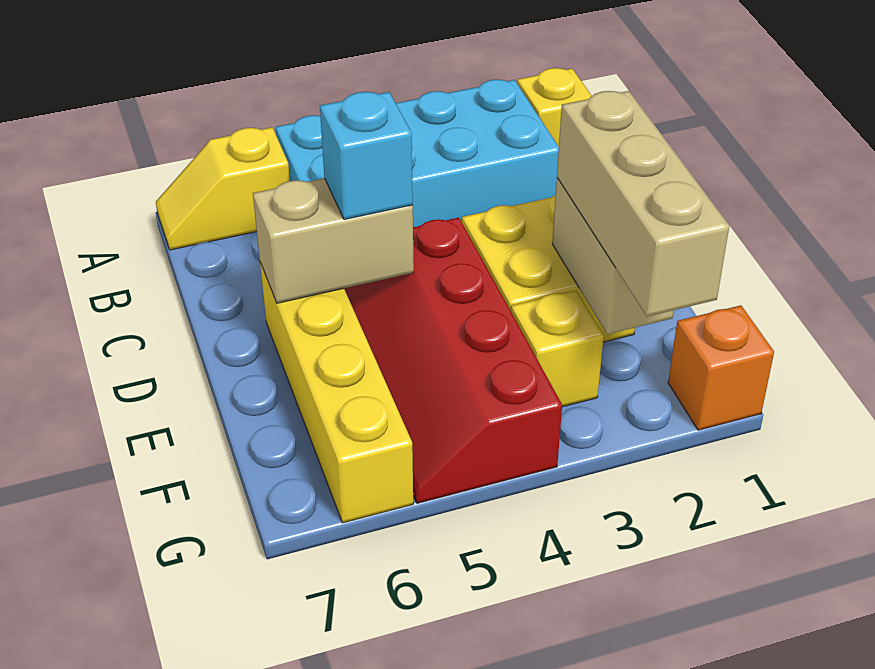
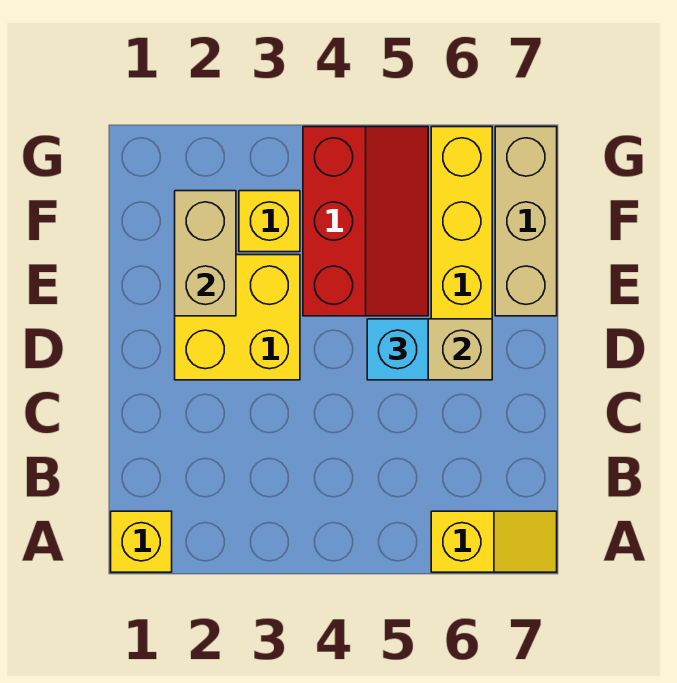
cyan brick A2:B5 level 1 -> none
red slope D4:G5 level 1 top 4 -> red slope E4:G5 level 1 top 4
tan brick E2:G2 level 3 -> tan brick E7:G7 level 1
orange brick G1 level 1 -> none

